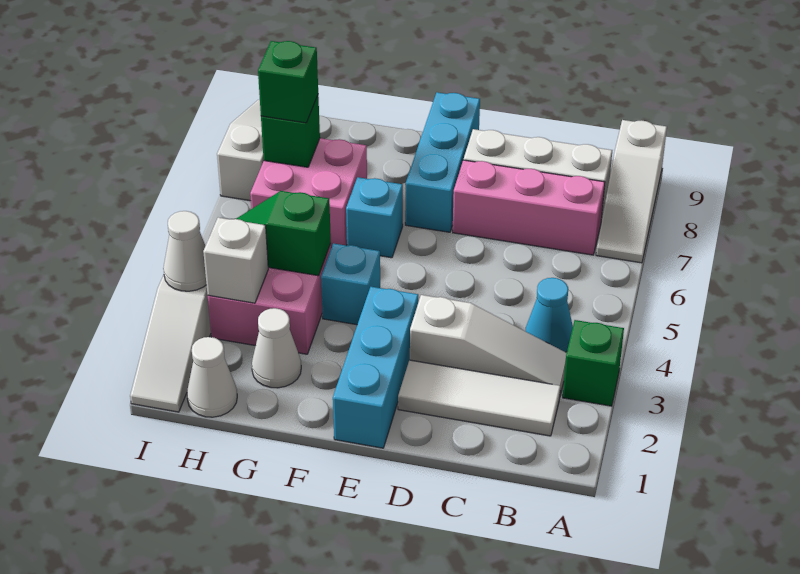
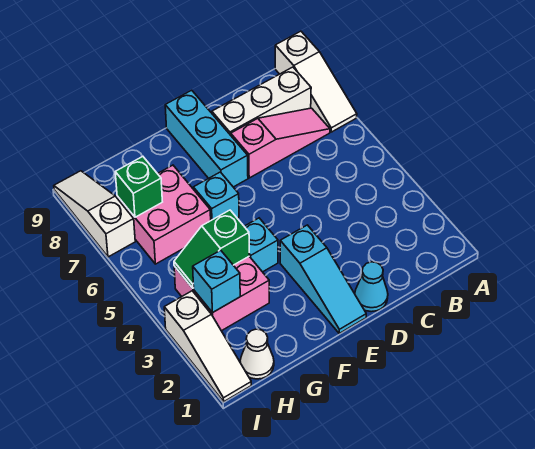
green brick A3 level 1 -> none
white tile B2:D2 level 1 -> none
white slope B3:D3 level 1 top D -> none
cyan cone B4 level 1 -> cyan cone D1 level 1
pink brick B7:D7 level 1 -> pink slope B7:D7 level 1 top D
cyan brick E1:E3 level 1 -> cyan slope E1:E3 level 1 top 3
white cone G2 level 1 -> none
white brick H3 level 2 -> cyan brick H3 level 2
green brick H7 level 3 -> none
white cone I3 level 2 -> none

